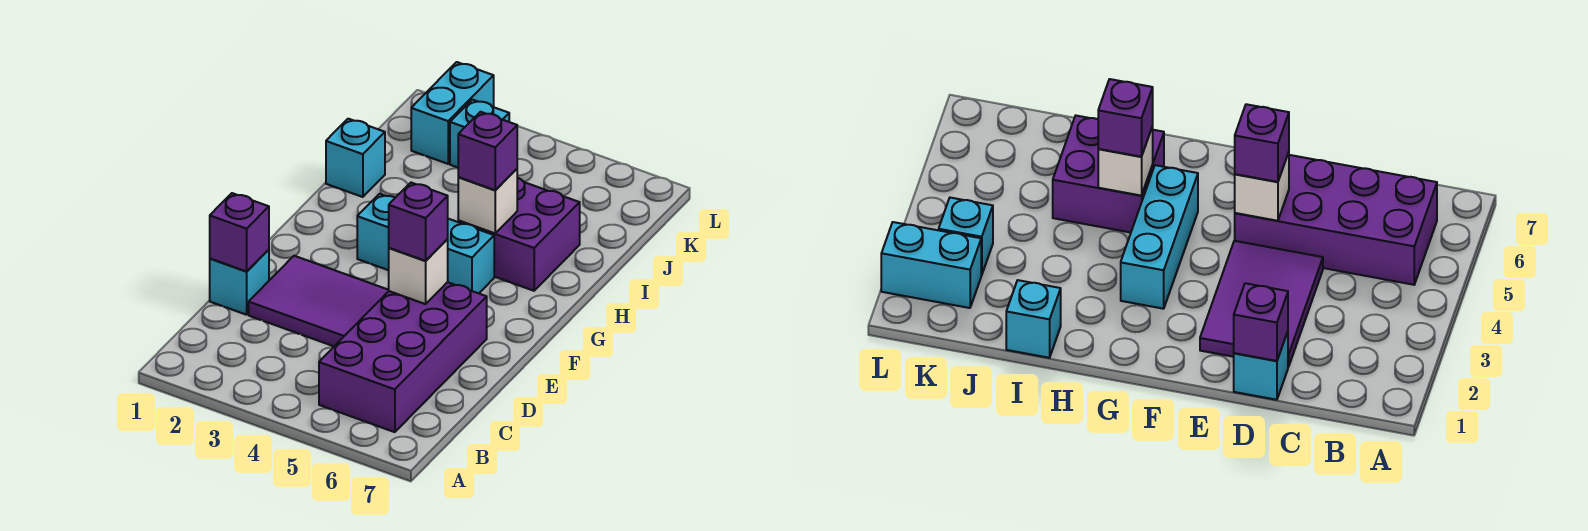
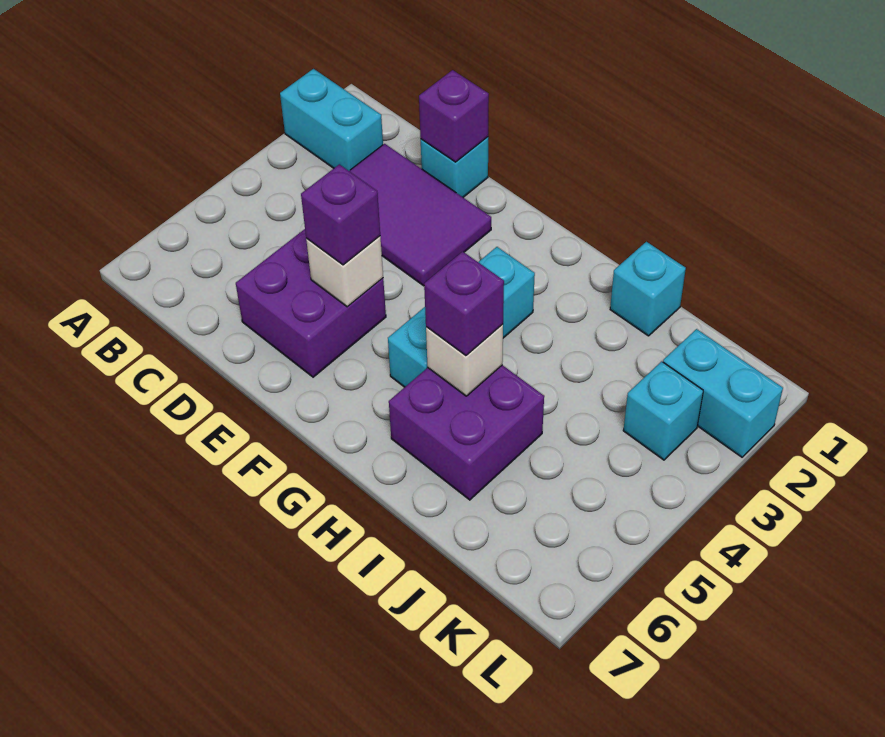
none -> cyan brick A2:B2 level 1
purple brick B5:E6 level 1 -> purple brick D5:E6 level 1
purple tile D2:E4 level 1 -> purple tile C2:E3 level 1

